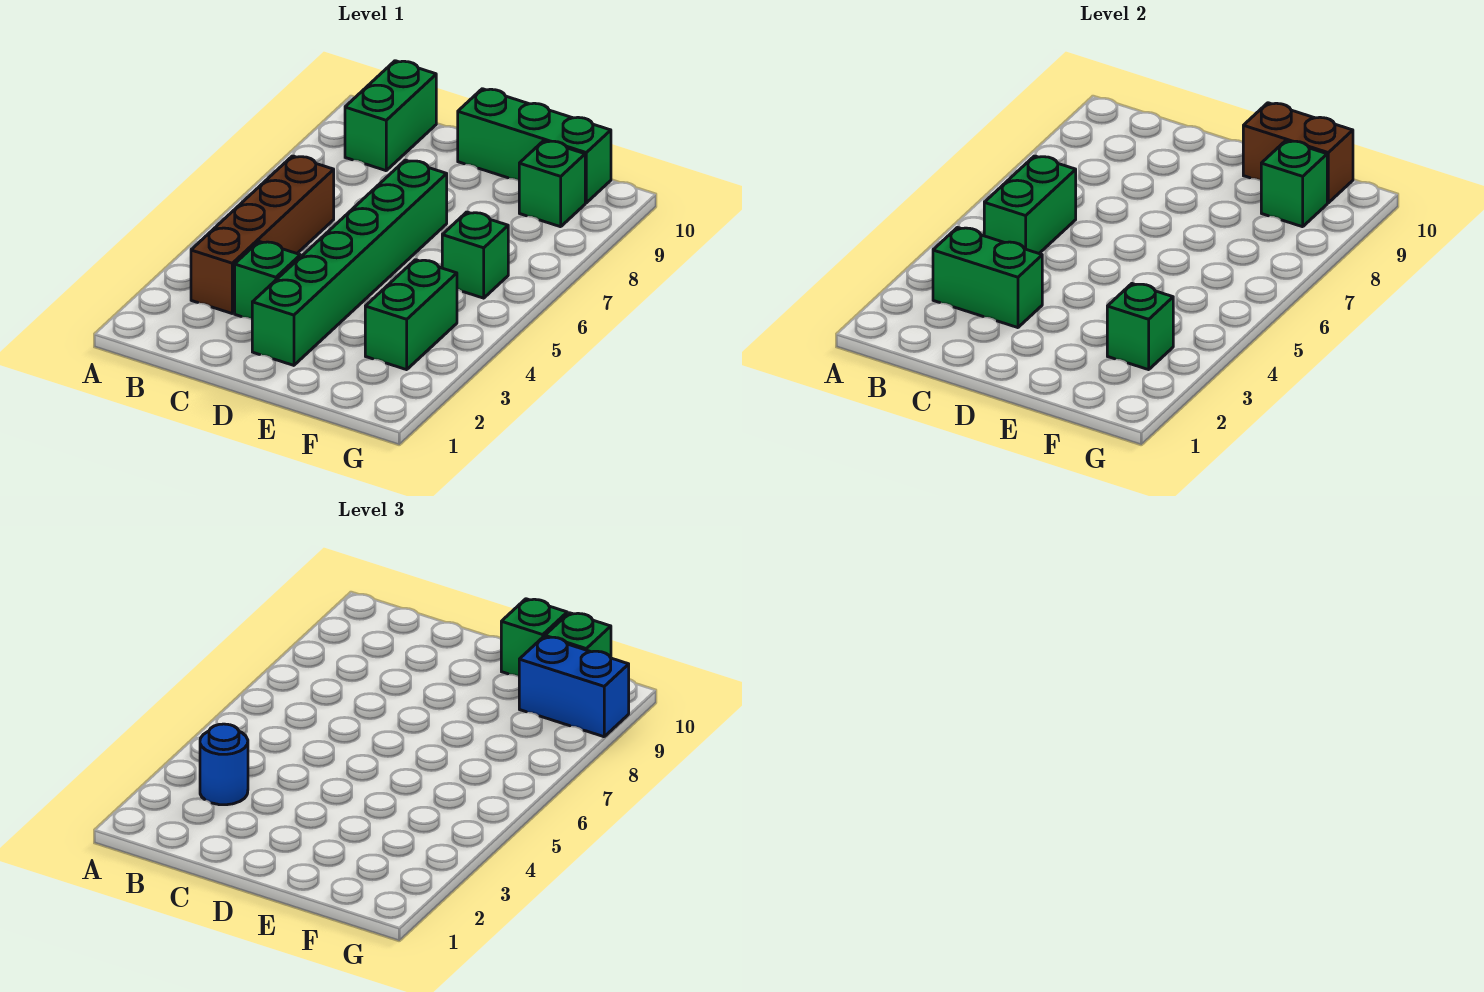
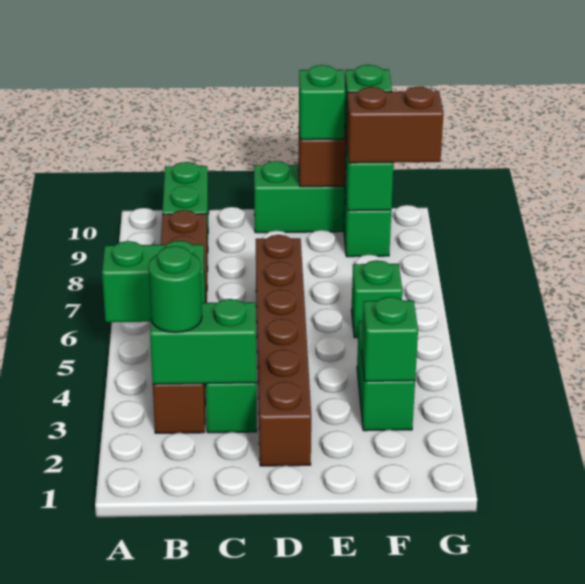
brown brick B3:B6 level 1 -> brown brick B3:B8 level 1
blue round brick B3 level 3 -> green round brick B3 level 3
green brick B5:B6 level 2 -> green brick A5:B5 level 2
green brick D2:D7 level 1 -> brown brick D2:D7 level 1
blue brick F9:G9 level 3 -> brown brick F9:G9 level 3

